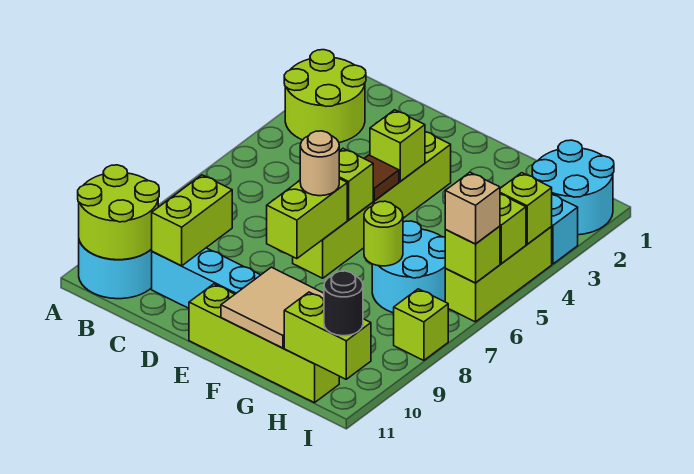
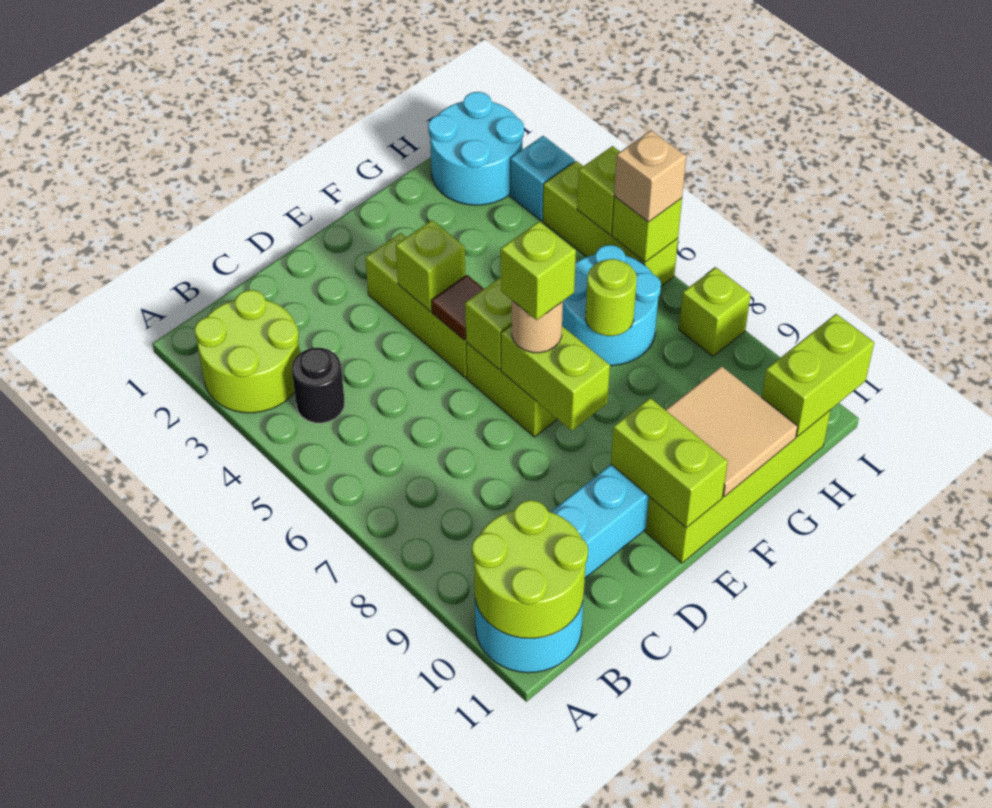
lime brick C9:C10 level 2 -> lime brick E10:E11 level 2
lime brick I4 level 2 -> lime brick E7 level 4
black round brick I11 level 3 -> black round brick B4 level 1

